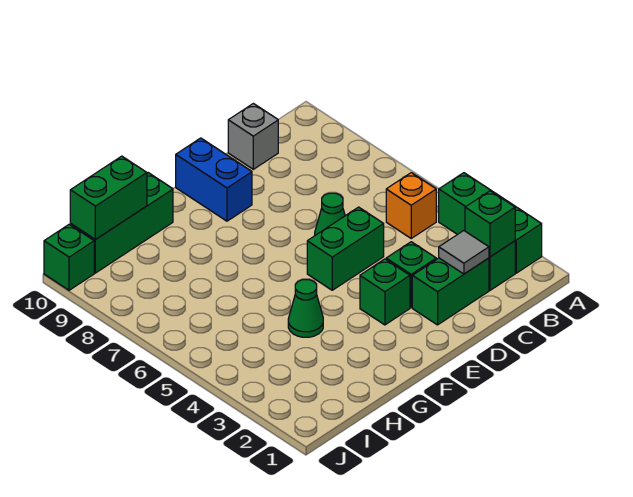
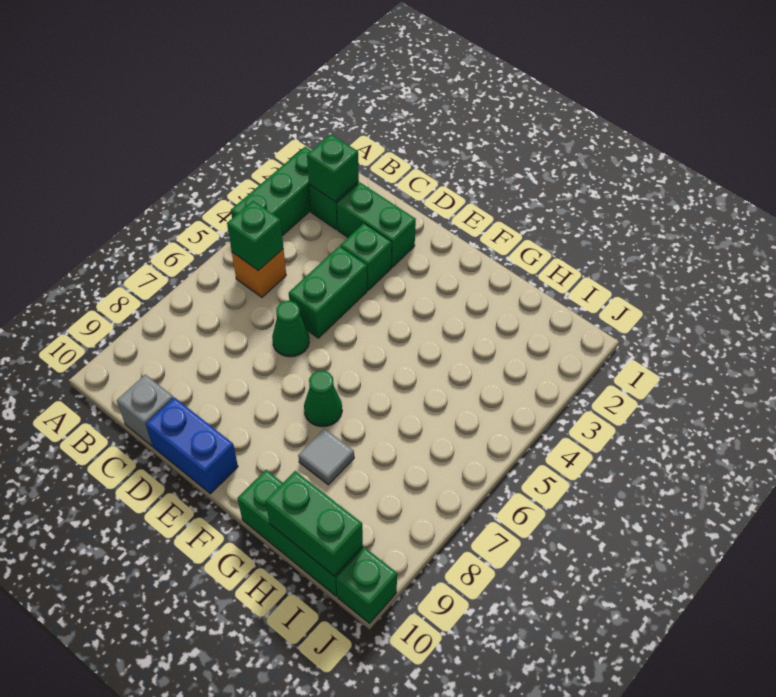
grey tile C2 level 2 -> grey tile G8 level 1
green brick D5:E5 level 1 -> green brick D4:D5 level 1
green brick E3 level 1 -> green brick B5 level 2
blue brick E9:E10 level 1 -> blue brick D10:E10 level 1
green cone G4 level 1 -> green cone F7 level 1

